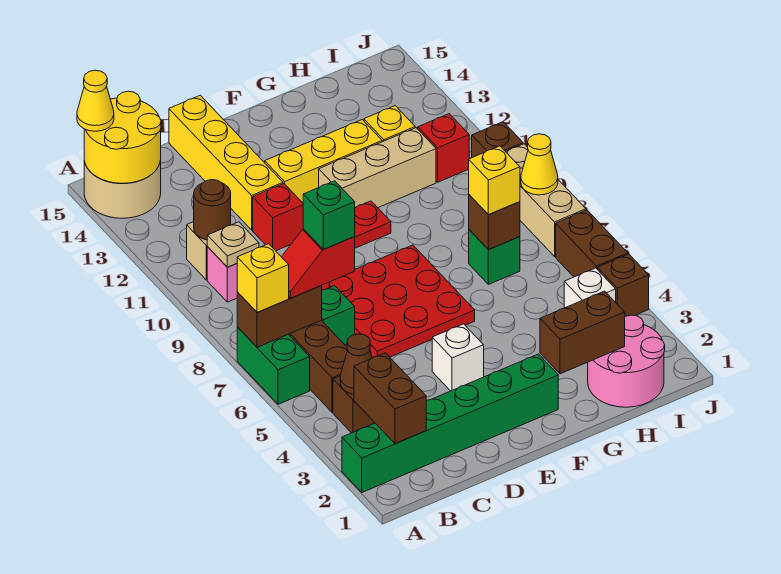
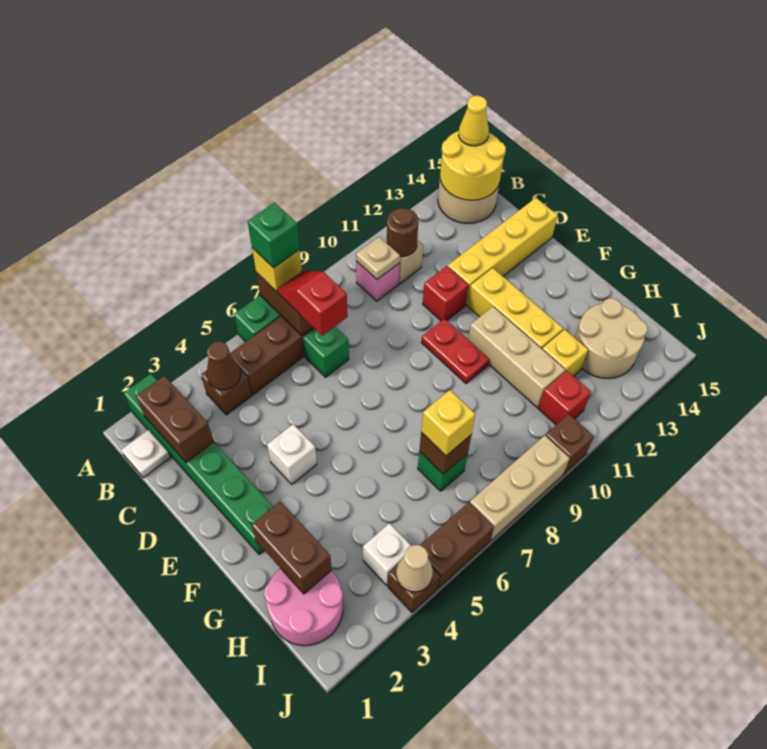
none -> white plate B1 level 1
brown brick B2:B3 level 2 -> brown brick B2:C2 level 2
green brick C7 level 4 -> green brick A7 level 4
red plate D6:F8 level 1 -> none
none -> tan round brick H13:I14 level 1
none -> tan cone J4 level 2
yellow cone J8 level 2 -> none

